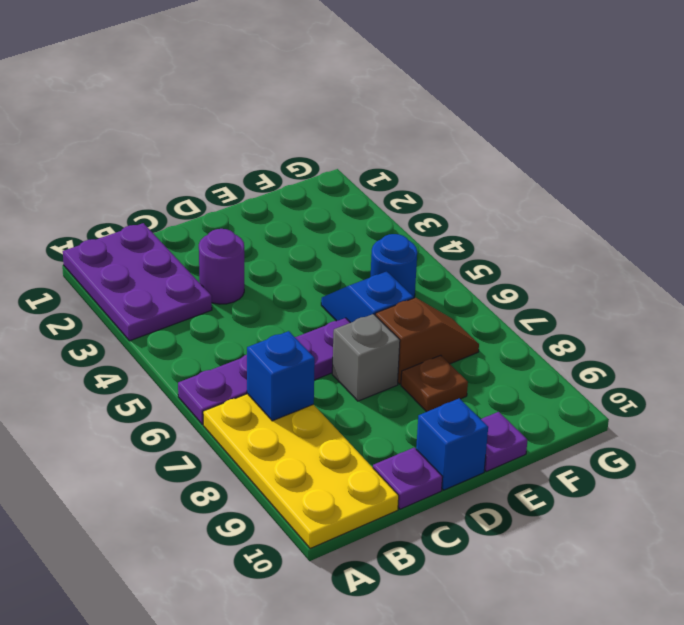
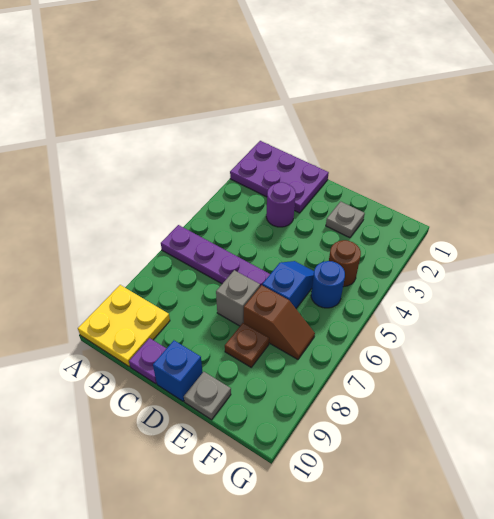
purple plate A1:B3 level 1 -> purple plate A1:C2 level 1
yellow plate A7:B10 level 1 -> yellow plate A9:B10 level 1
blue brick B7 level 2 -> none
none -> grey plate E2 level 1
purple plate E10 level 1 -> grey plate E10 level 1
none -> brown round brick F4 level 1

